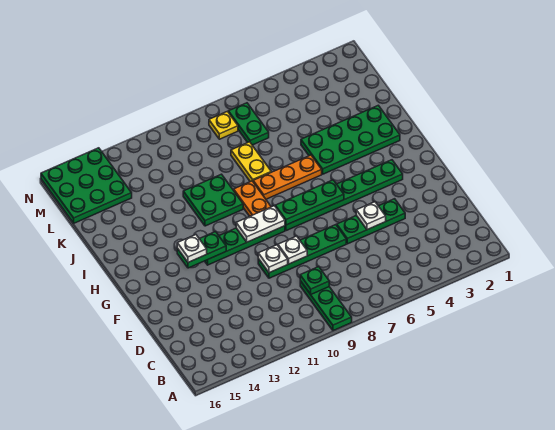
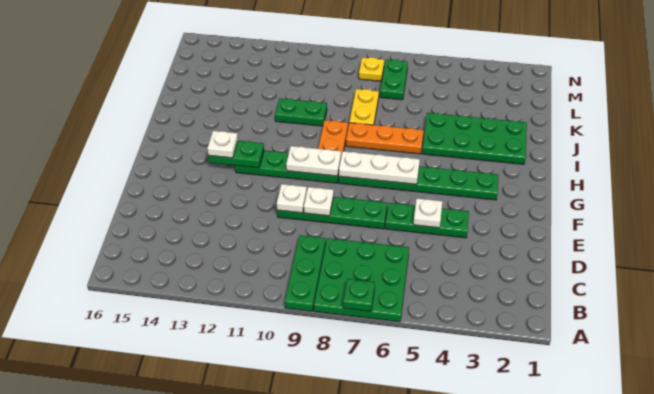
green plate C9 level 2 -> green plate A7 level 2
green plate G6:G8 level 2 -> white plate G6:G8 level 2
green plate I10:J11 level 1 -> green plate J10:J11 level 1
green plate L14:N16 level 1 -> green plate A6:C8 level 1

